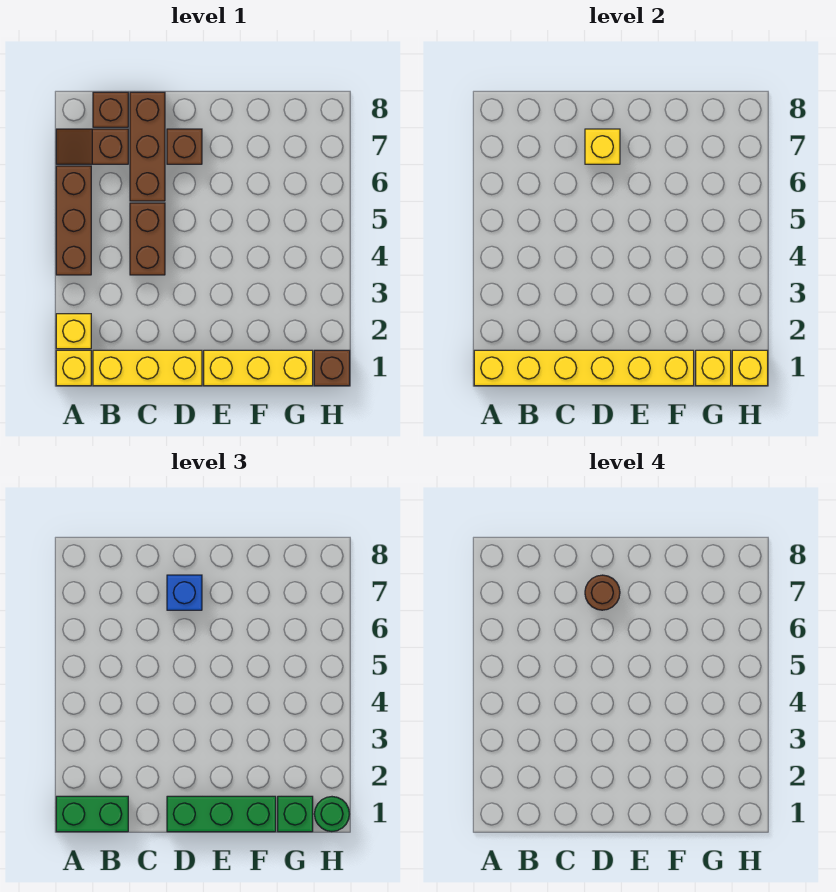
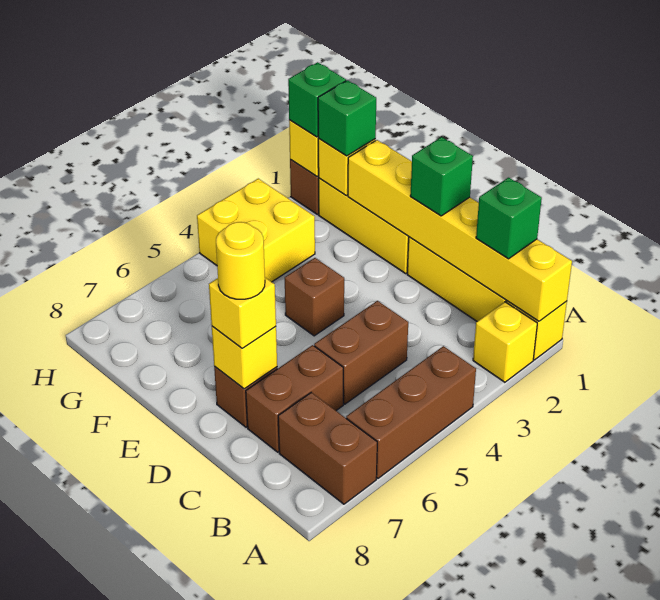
green brick A1:B1 level 3 -> green brick B1 level 3
brown slope A7:B7 level 1 top B -> brown brick A7:B7 level 1
brown brick B8 level 1 -> brown brick E4 level 1
brown brick C6:C8 level 1 -> brown brick C6:C7 level 1
green brick D1:F1 level 3 -> green brick D1 level 3
blue brick D7 level 3 -> yellow brick D7 level 3
brown round brick D7 level 4 -> yellow round brick D7 level 4
none -> yellow brick G3:H4 level 1
green round brick H1 level 3 -> green brick H1 level 3

